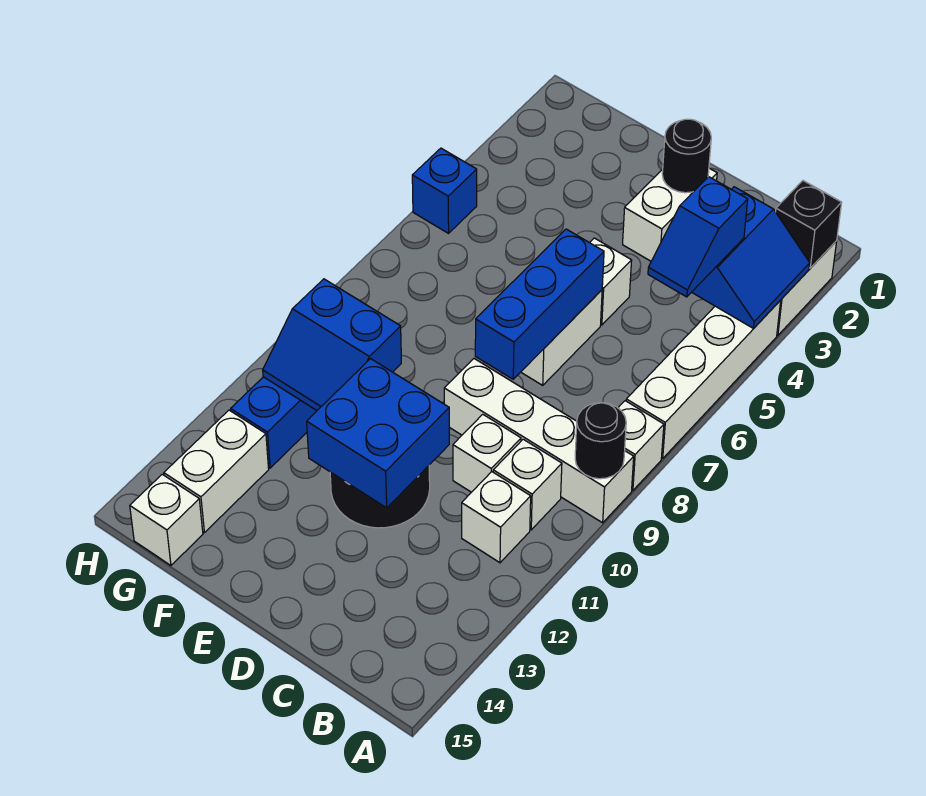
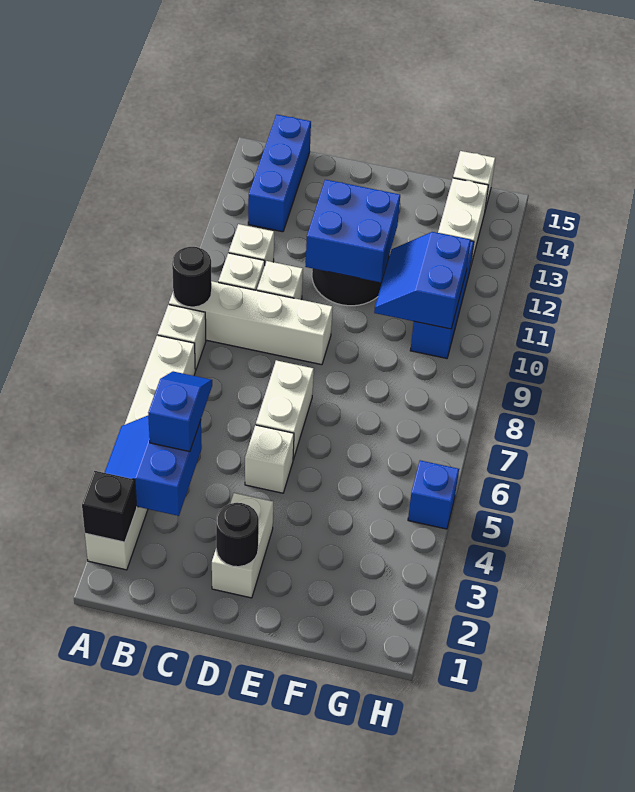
blue brick D6:D8 level 2 -> blue brick B13:B15 level 1
blue slope F10:G11 level 2 top 10 -> blue slope F10:G11 level 2 top G

